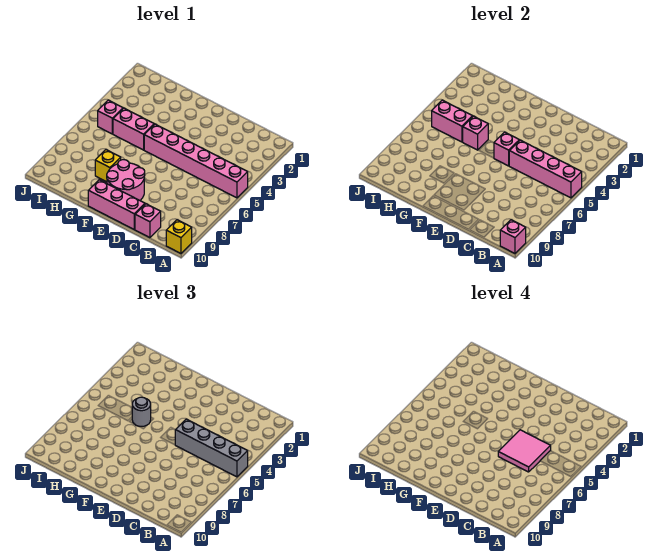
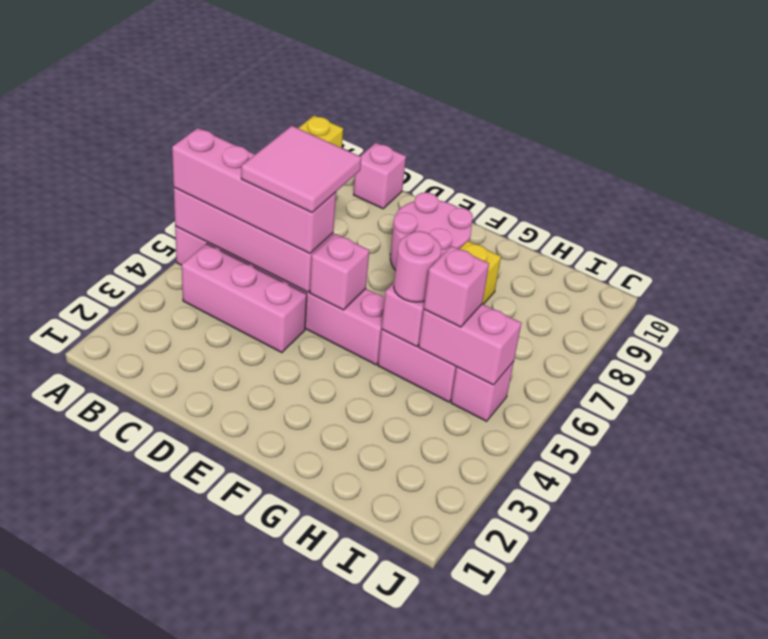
grey brick A5:D5 level 3 -> pink brick A5:D5 level 3
pink brick A10 level 2 -> pink brick H5 level 3
pink brick D10:F10 level 1 -> pink brick B4:D4 level 1
grey round brick G5 level 3 -> pink round brick G5 level 3

